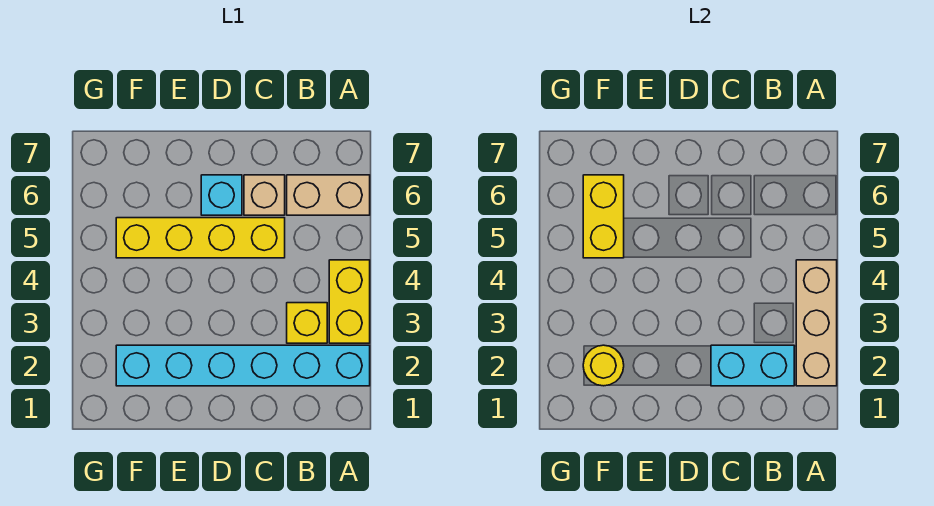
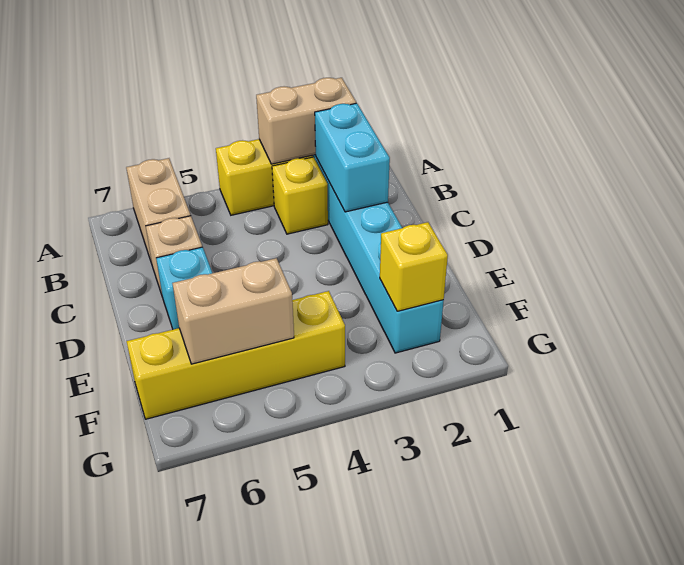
tan brick A2:A4 level 2 -> tan brick A2:A3 level 2
yellow brick C5:F5 level 1 -> yellow brick F4:F7 level 1
yellow round brick F2 level 2 -> yellow brick F2 level 2
yellow brick F5:F6 level 2 -> tan brick F5:F6 level 2

